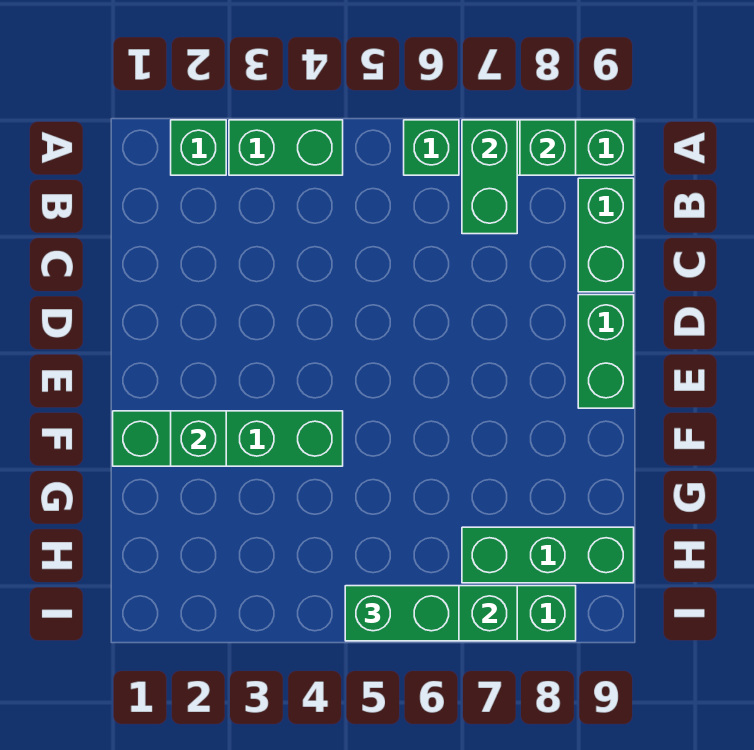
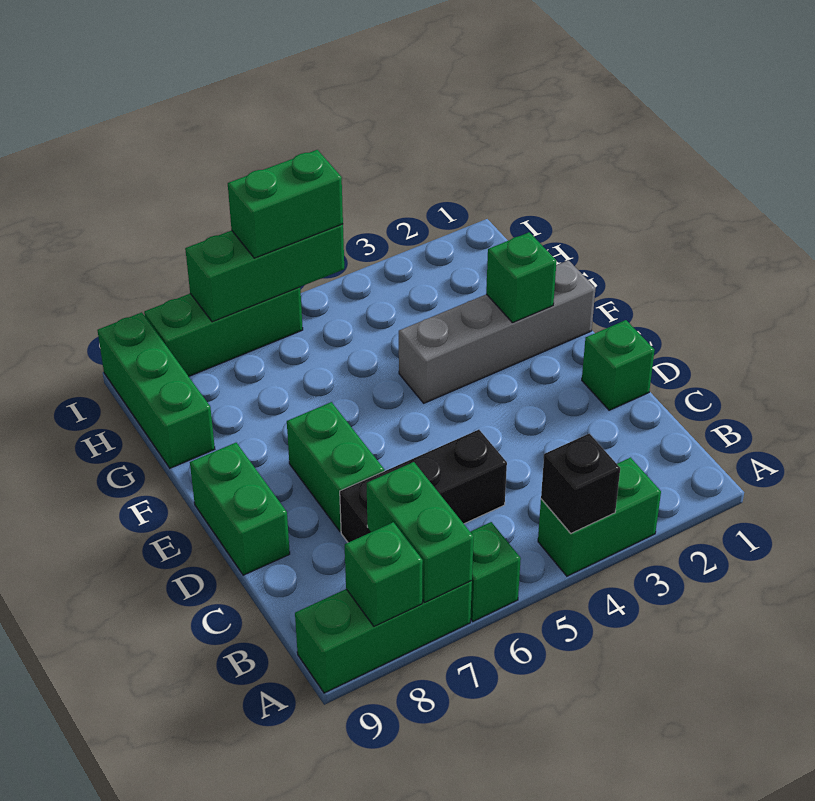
green brick A2 level 1 -> green brick D1 level 1
none -> black brick A4 level 2
green brick B9:C9 level 1 -> green brick D7:E7 level 1
none -> black brick C5:C7 level 1
green brick F1:F4 level 1 -> grey brick F1:F4 level 1
green brick H7:H9 level 1 -> green brick G9:I9 level 1

